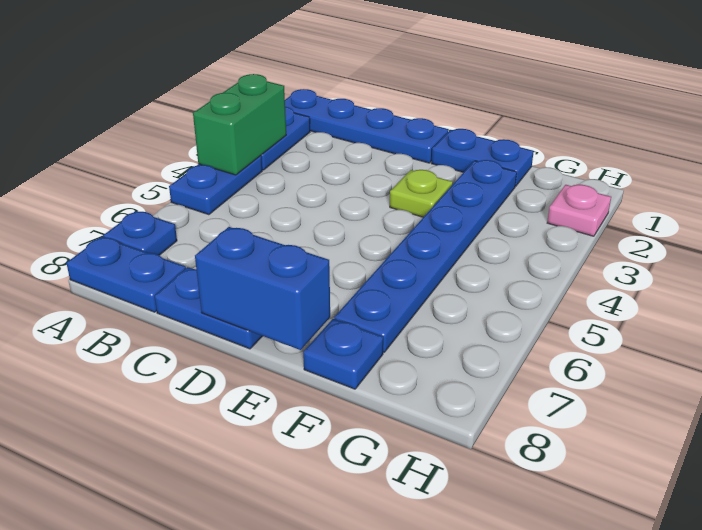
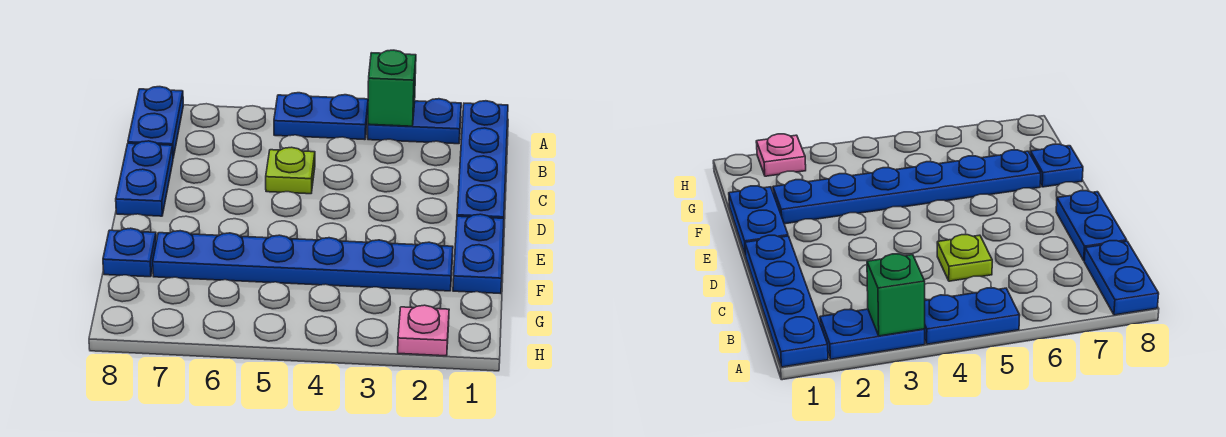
green brick A3:A4 level 2 -> green brick A3 level 2
blue plate A7 level 1 -> none
blue brick D8:E8 level 2 -> none
lime plate E3 level 1 -> lime plate C5 level 1

